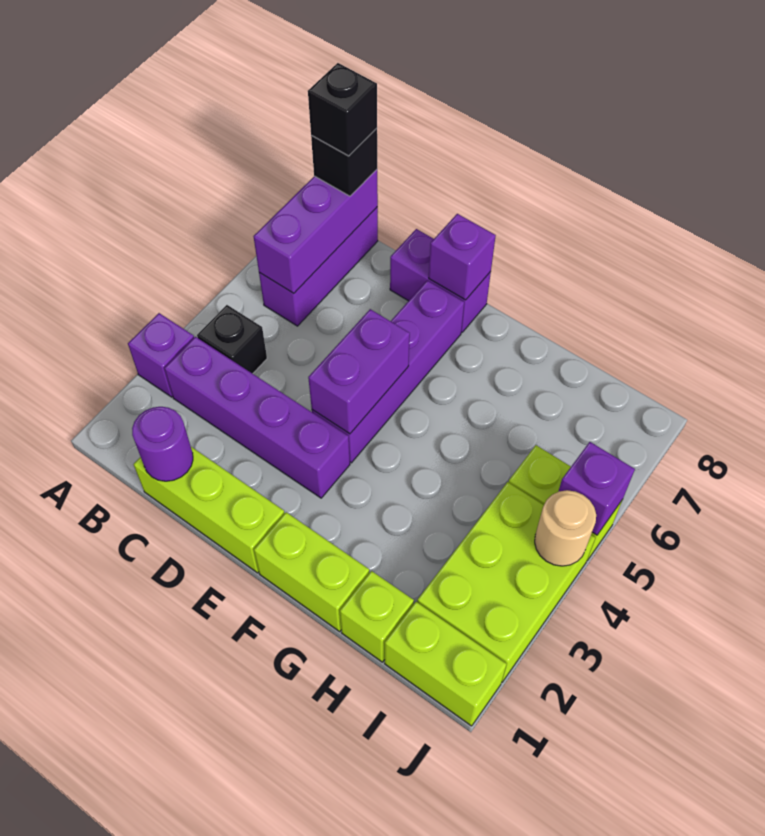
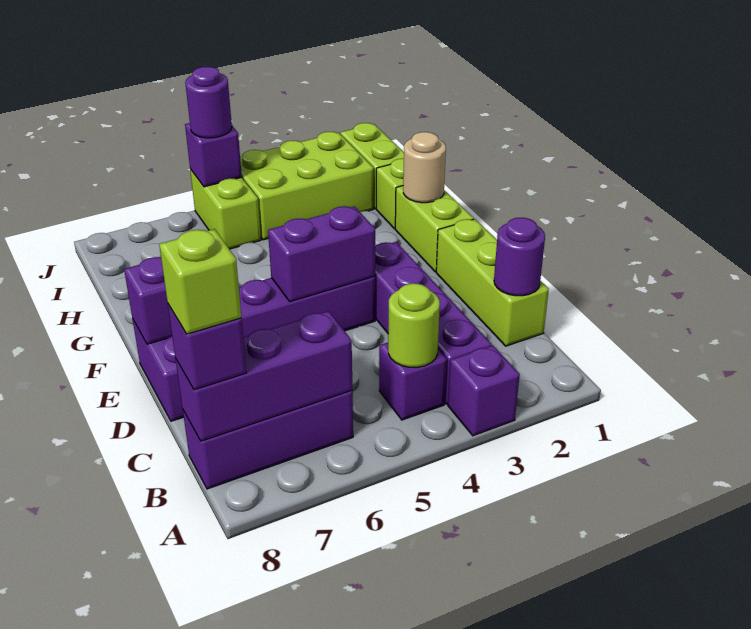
black brick B4 level 1 -> purple brick B4 level 1
none -> lime round brick B4 level 2
black brick B8 level 3 -> purple brick B8 level 3
black brick B8 level 4 -> lime brick B8 level 4
tan round brick J4 level 2 -> tan round brick G1 level 2
none -> purple round brick J5 level 3

